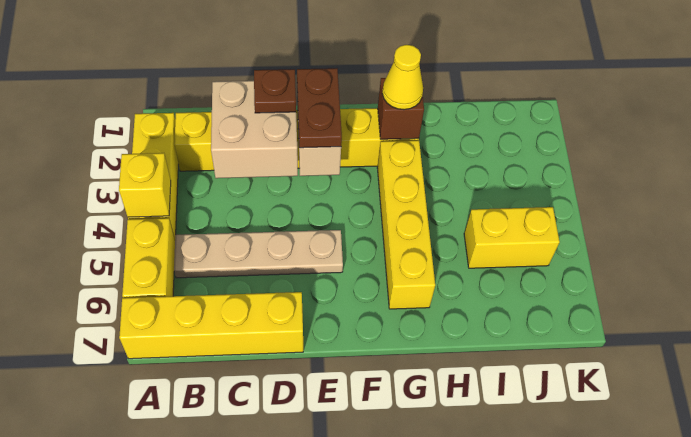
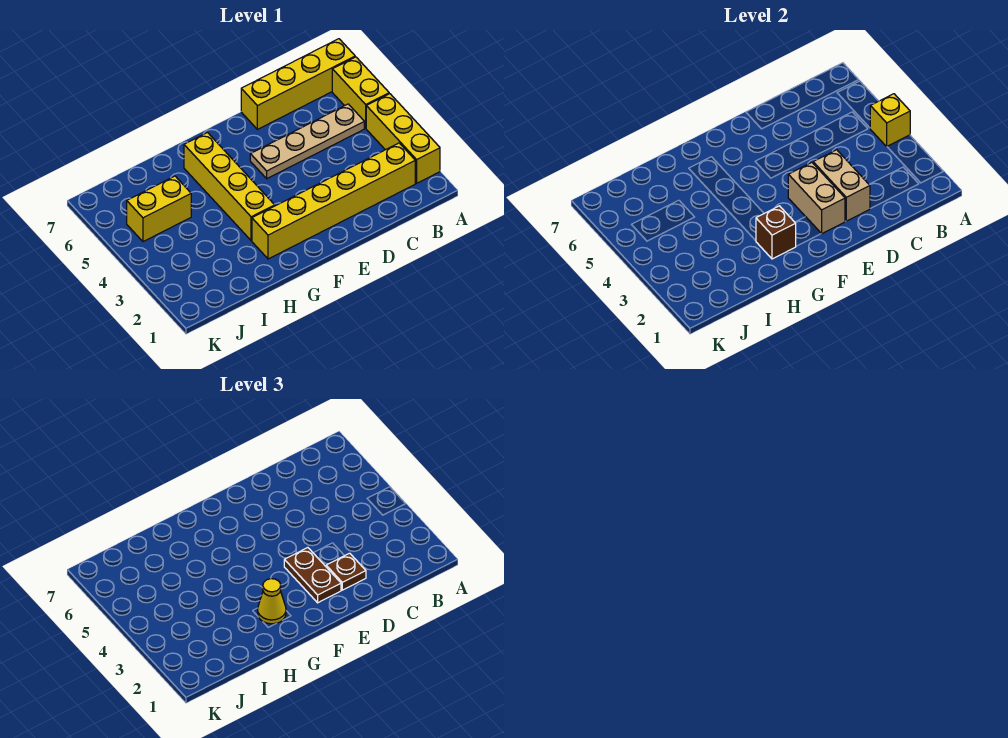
tan brick C2:D3 level 2 -> tan brick D2:D3 level 2

